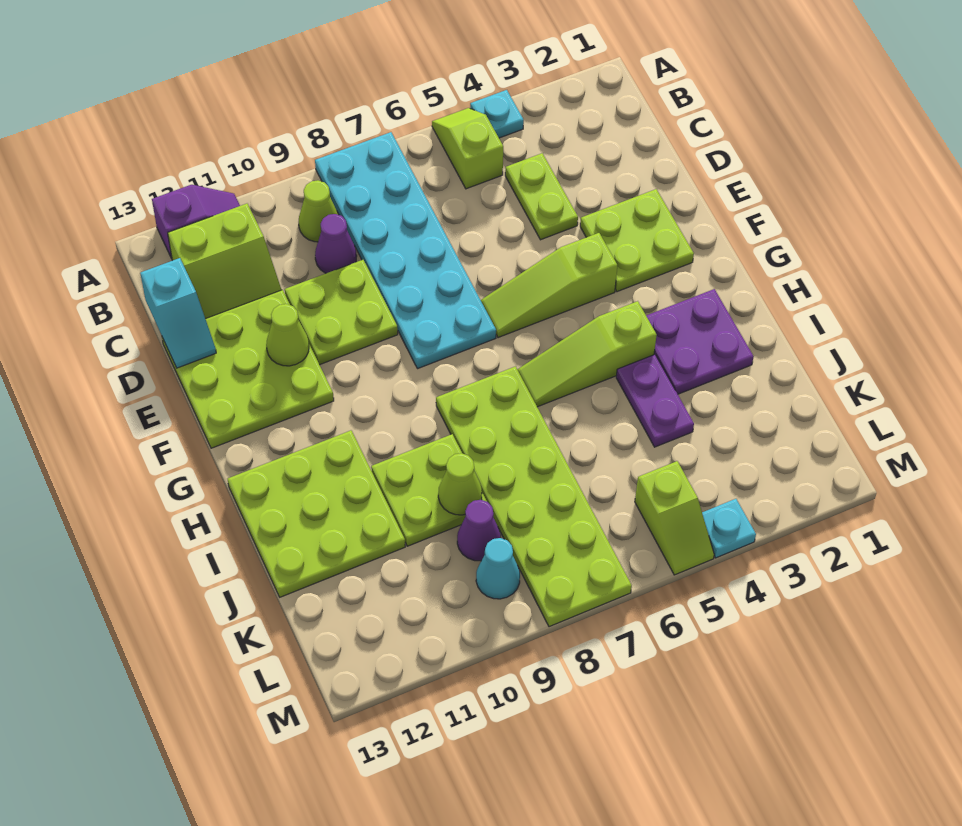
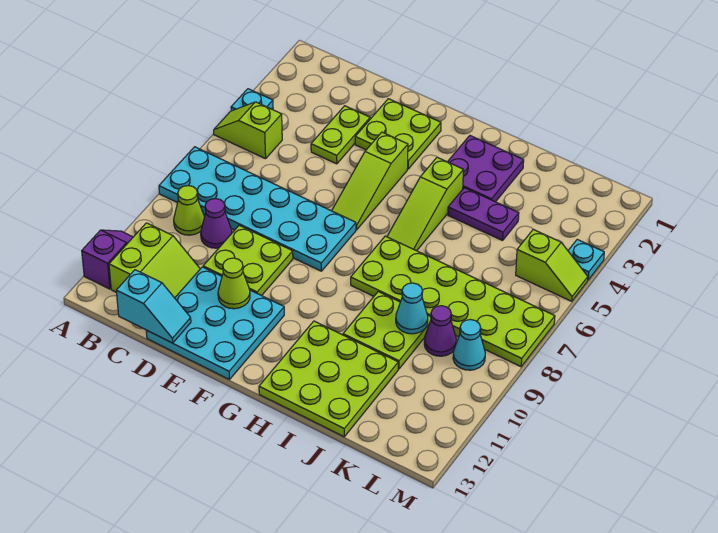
lime plate C4:D4 level 1 -> lime plate D3:D4 level 1
lime plate D11:F13 level 1 -> cyan plate D11:F13 level 1
lime cone J9 level 2 -> cyan cone J9 level 2

